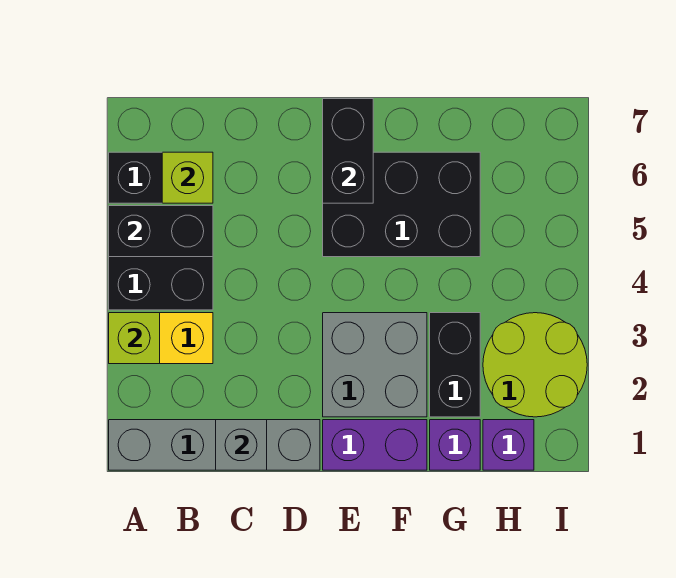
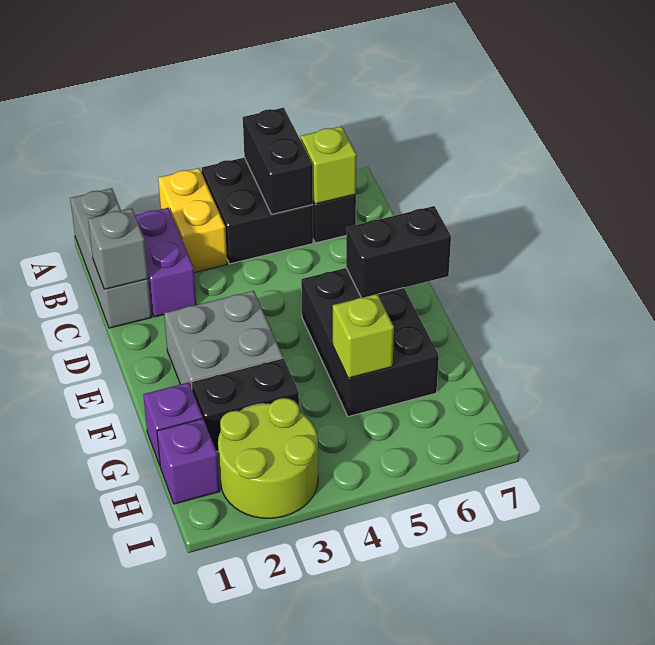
grey brick A1:D1 level 1 -> grey brick A1:C1 level 1
lime brick A3 level 2 -> lime brick G5 level 2
purple brick E1:F1 level 1 -> purple brick B2:C2 level 1

